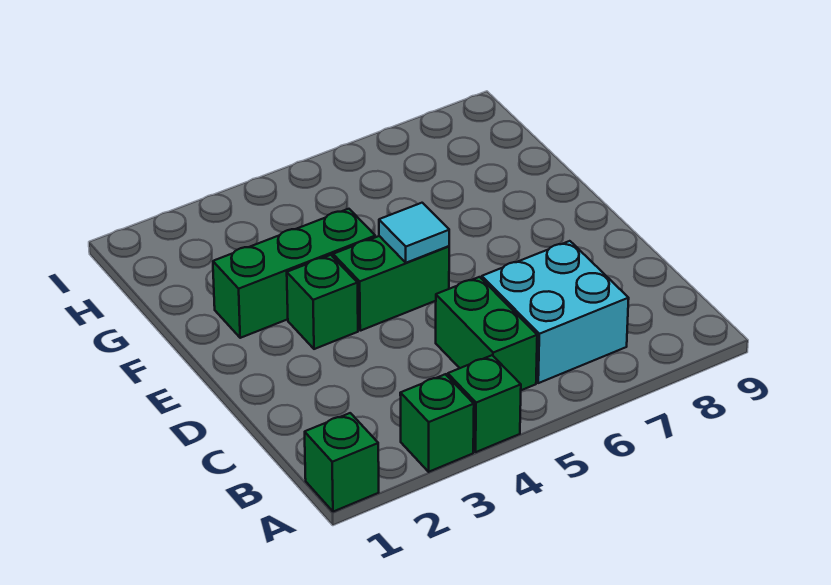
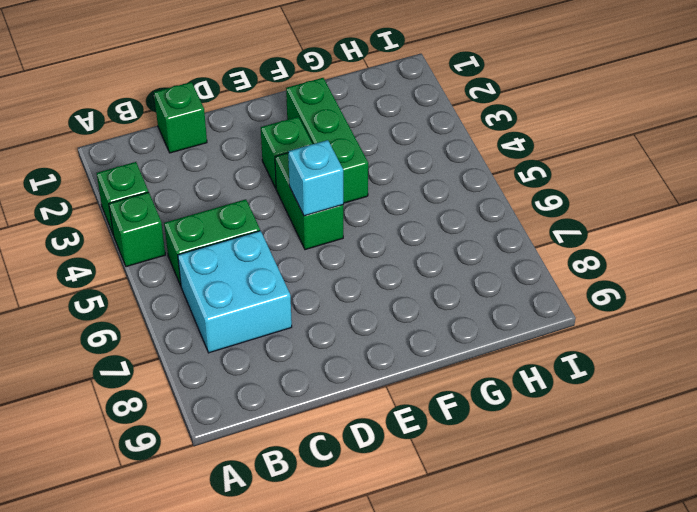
green brick A1 level 1 -> green brick C1 level 1
cyan tile E5 level 2 -> cyan brick E5 level 2

